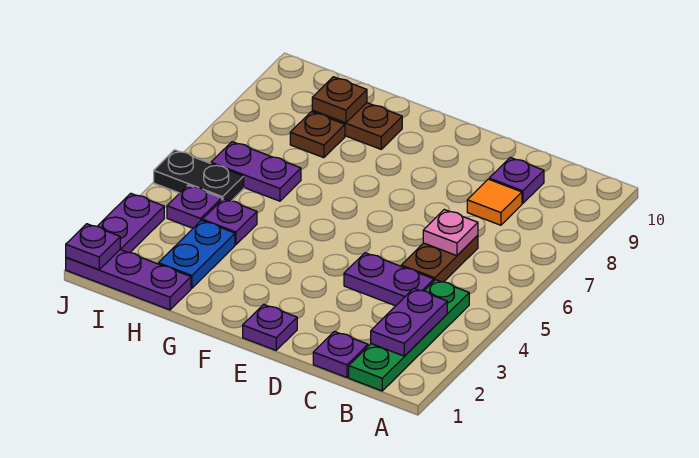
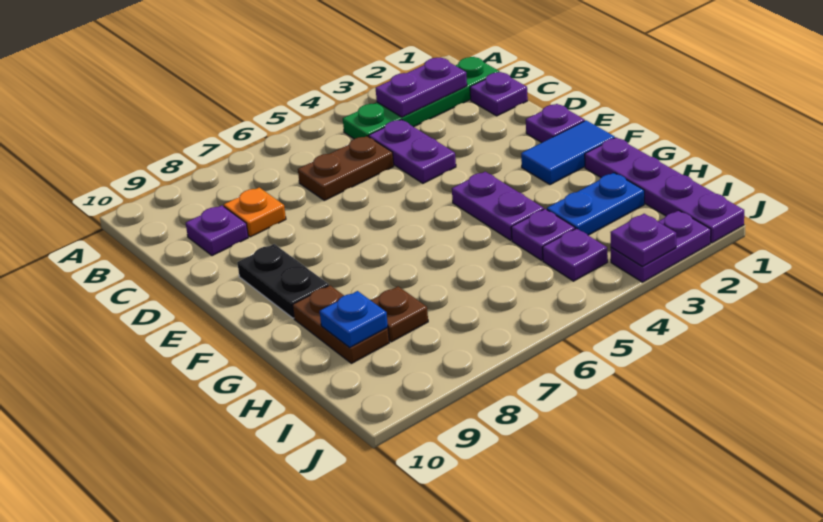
pink plate C6 level 2 -> none
orange tile C8 level 1 -> orange plate C8 level 1
none -> blue tile F1:F2 level 1
purple plate H1:J1 level 1 -> purple plate G1:J1 level 1
purple plate H6:I6 level 1 -> purple plate F4:G4 level 1
brown plate H9 level 2 -> blue plate H9 level 2
black plate I5:J5 level 1 -> black plate E9:F9 level 1
purple plate J1 level 2 -> purple plate J3 level 2

